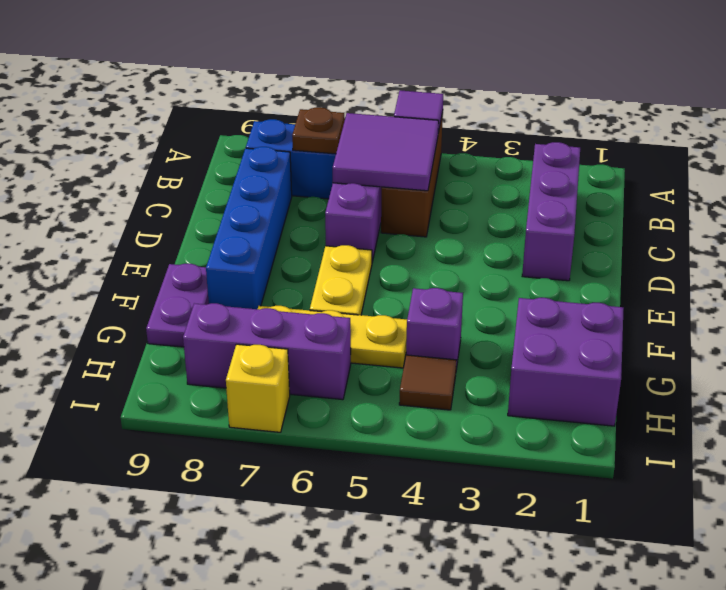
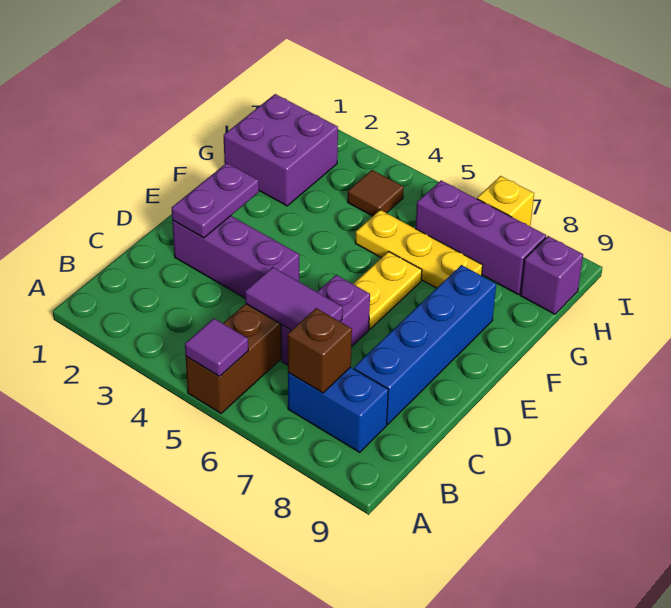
purple brick B2:D2 level 1 -> purple brick D2:D4 level 1
purple tile B5:C6 level 2 -> purple tile C5:C6 level 2
brown plate B7 level 2 -> brown brick B7 level 2
purple plate F9:G9 level 1 -> purple plate D2:E2 level 2
purple brick G4 level 1 -> purple brick H9 level 1

